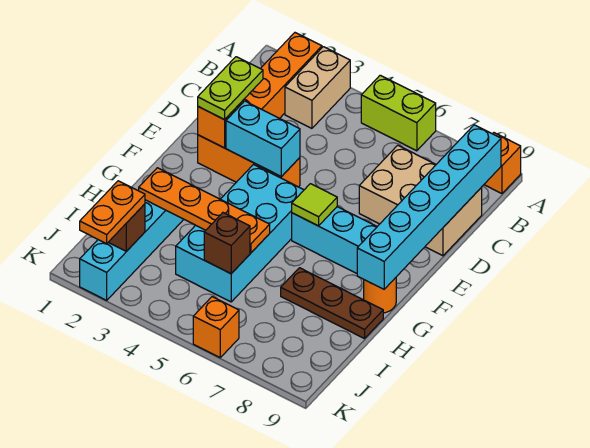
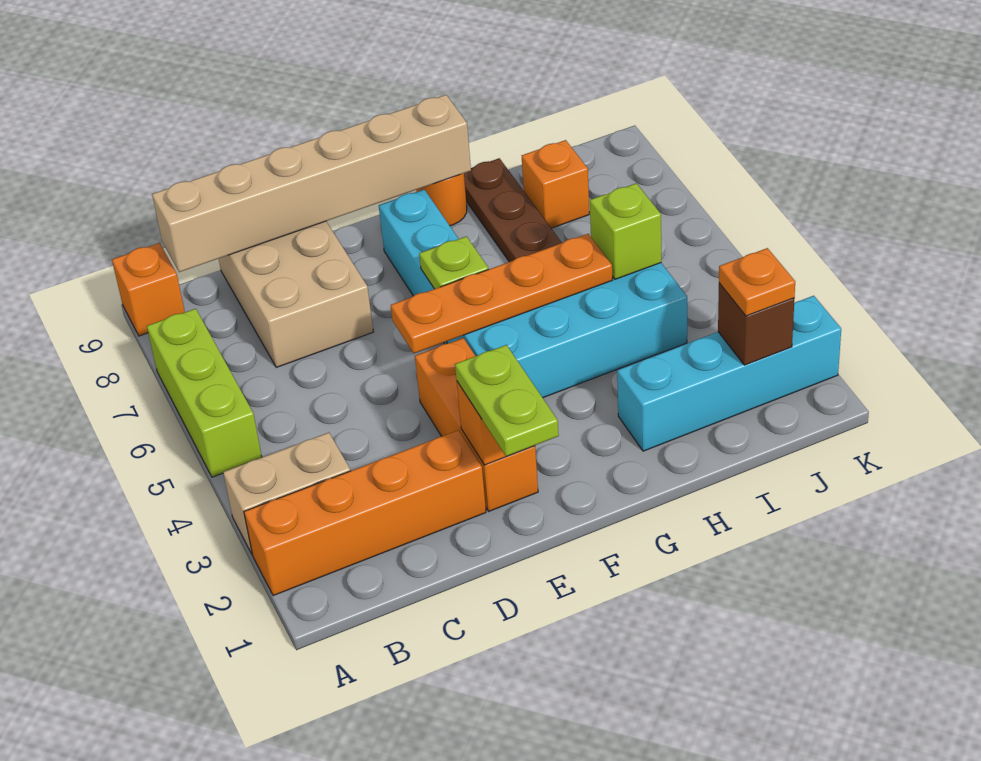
lime brick A5:A6 level 1 -> lime brick A5:A7 level 1
cyan brick B9:G9 level 2 -> tan brick B9:G9 level 2
lime plate D2:E2 level 3 -> lime plate E1:E2 level 3
cyan brick E3:E4 level 2 -> none
lime tile F6 level 2 -> lime plate F6 level 2
orange plate H2:H5 level 2 -> orange plate E5:H5 level 2
brown brick I5 level 2 -> lime brick I5 level 2
orange plate J2:K2 level 3 -> orange plate J2 level 3
orange brick K6 level 1 -> orange brick I8 level 1

